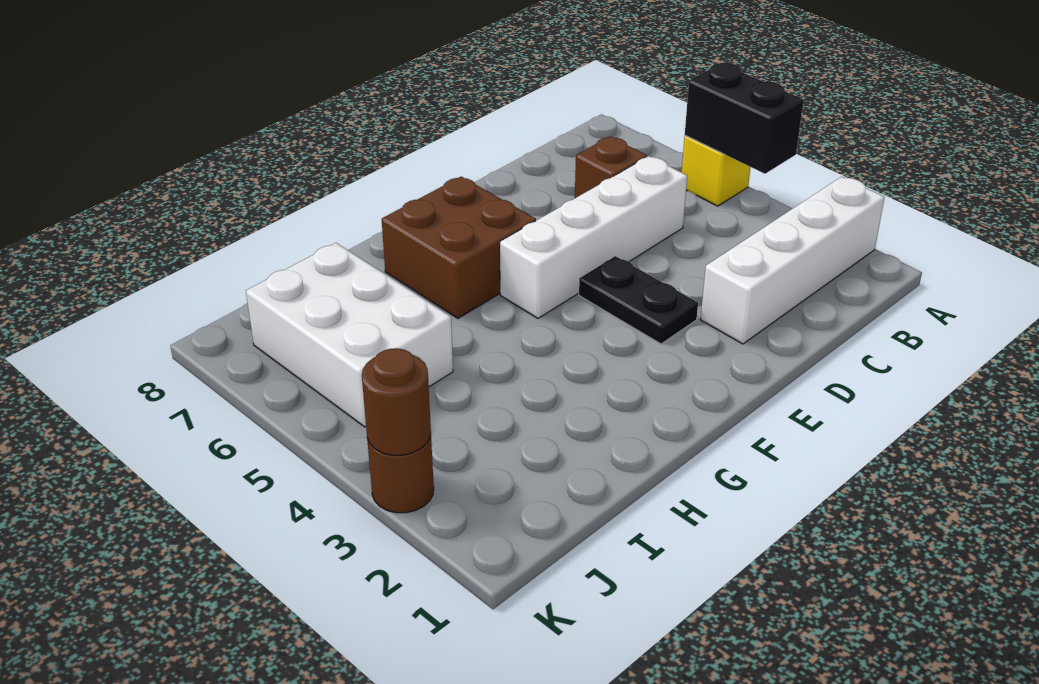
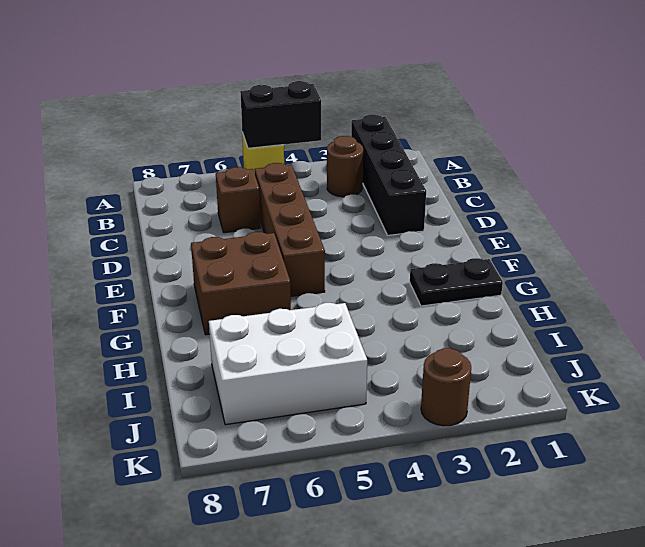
white brick A2:D2 level 1 -> black brick A2:D2 level 1
white brick C5:F5 level 1 -> brown brick C5:F5 level 1
black plate E3:E4 level 1 -> black plate G1:G2 level 1
brown round brick K3 level 2 -> brown round brick B3 level 1

